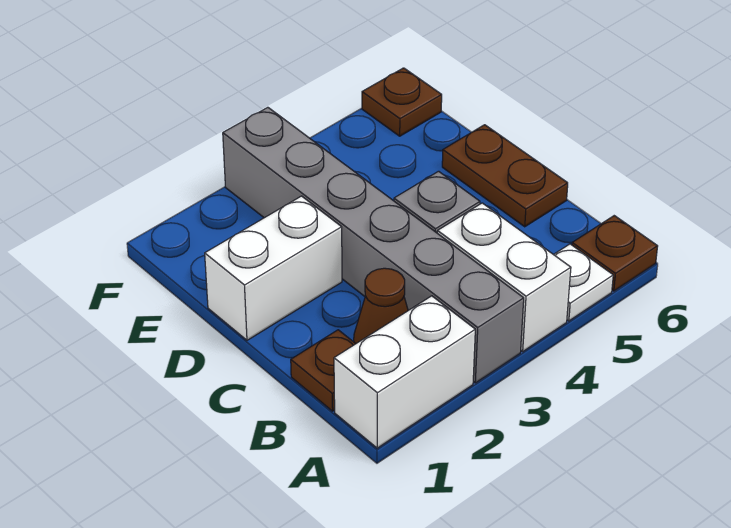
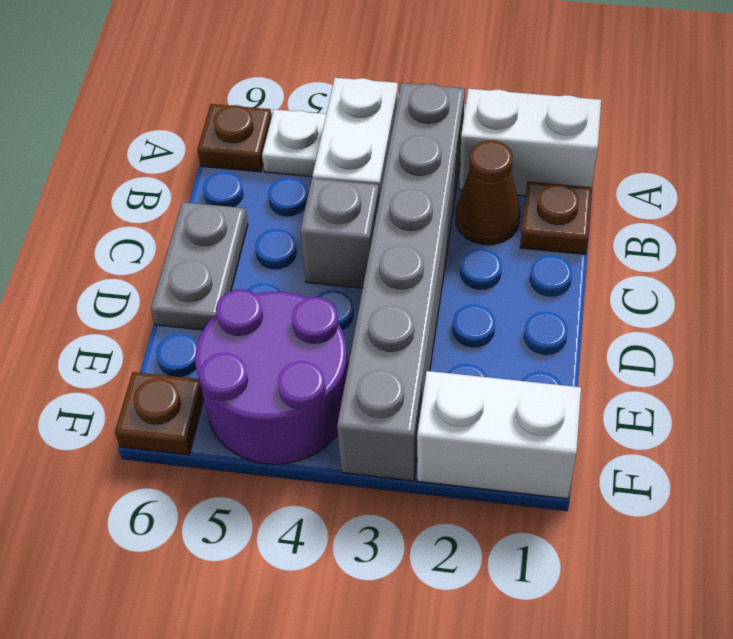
brown plate C6:D6 level 1 -> grey plate C6:D6 level 1
white brick D1:D2 level 1 -> white brick F1:F2 level 1
none -> purple round brick E4:F5 level 1

